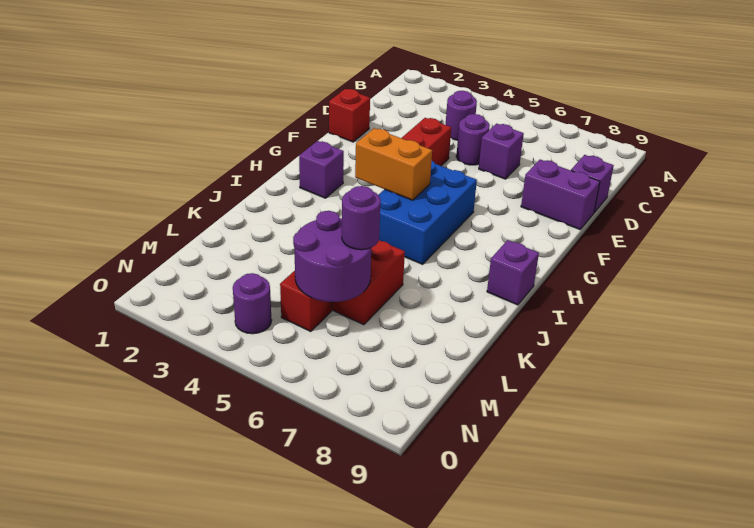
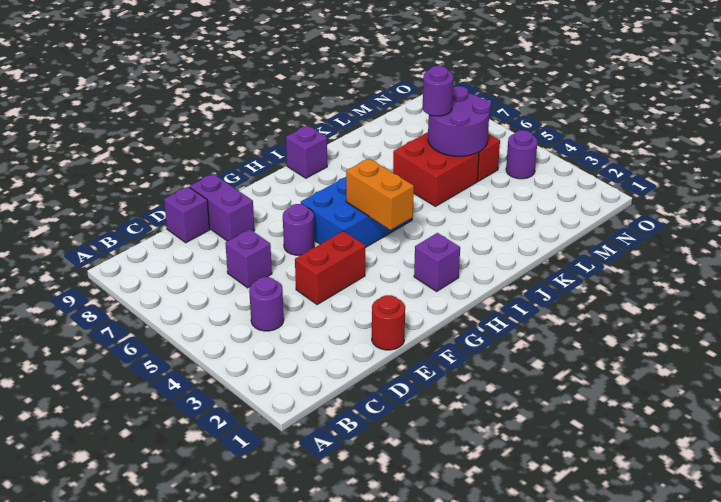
purple round brick D5 level 1 -> purple round brick F6 level 1
red brick E1 level 1 -> red round brick E1 level 1

